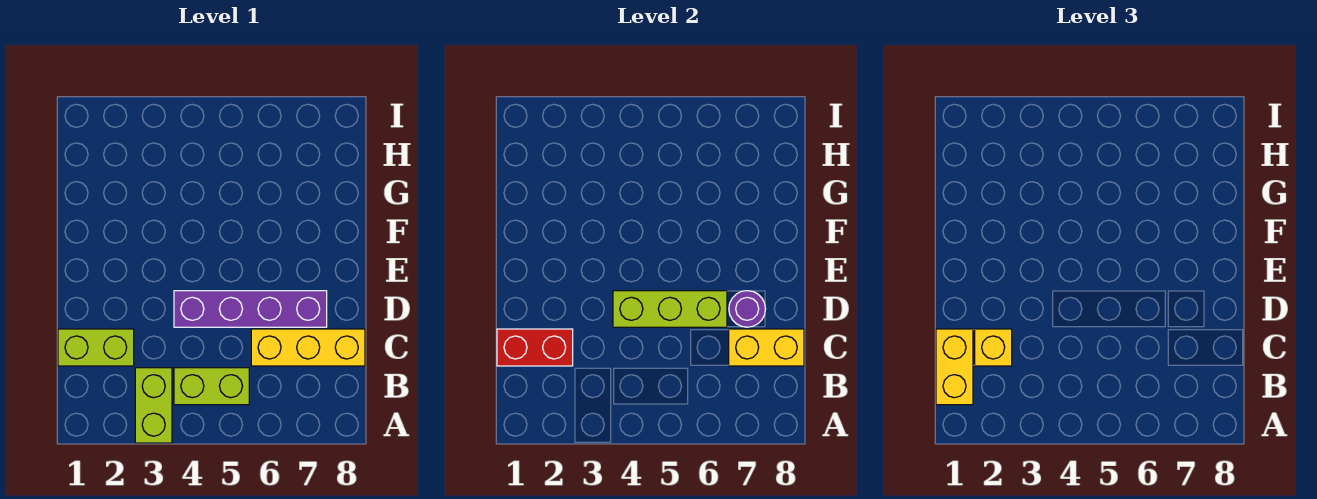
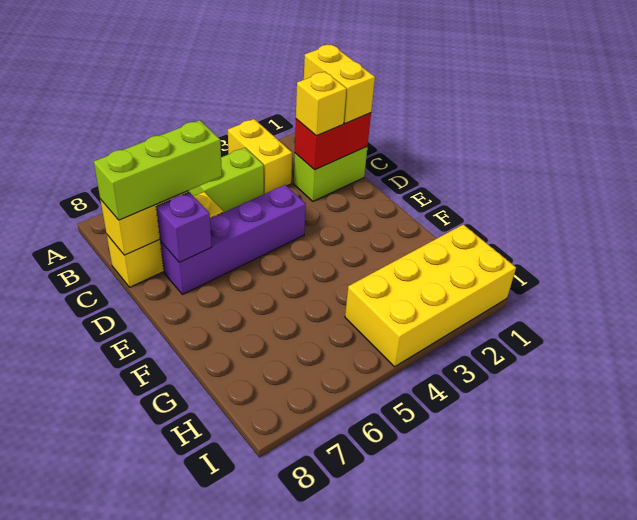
lime brick A3:B3 level 1 -> yellow brick A3:B3 level 1
lime brick D4:D6 level 2 -> lime brick C6:C8 level 3
purple round brick D7 level 2 -> purple brick D7 level 2
none -> yellow brick H1:I4 level 1

